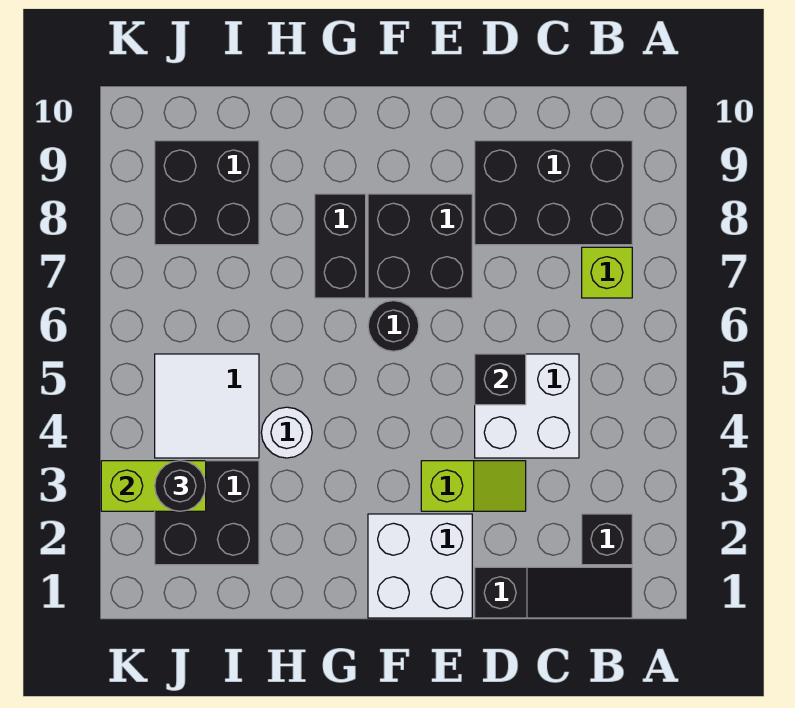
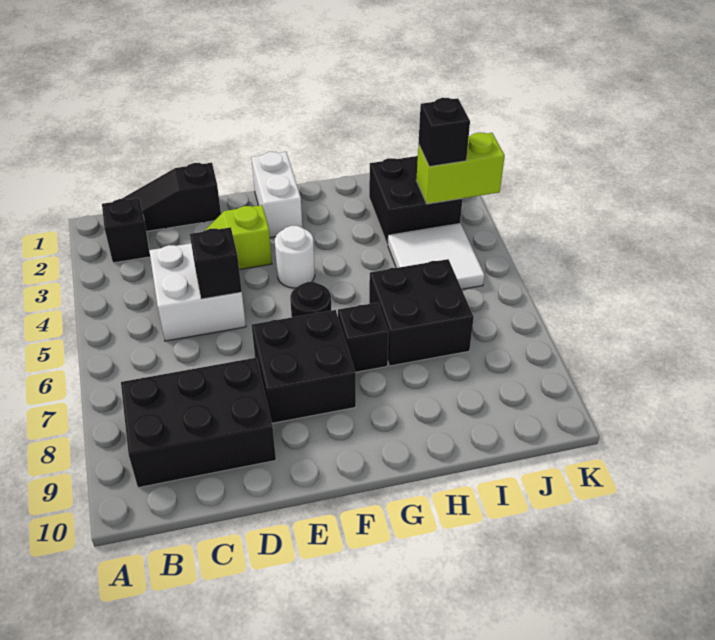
lime brick B7 level 1 -> none
white brick E1:F2 level 1 -> white brick F1:F2 level 1
black brick G7:G8 level 1 -> black brick G7 level 1
white round brick H4 level 1 -> white round brick F4 level 1
black brick I8:J9 level 1 -> black brick H6:I7 level 1
black round brick J3 level 3 -> black brick J3 level 3

